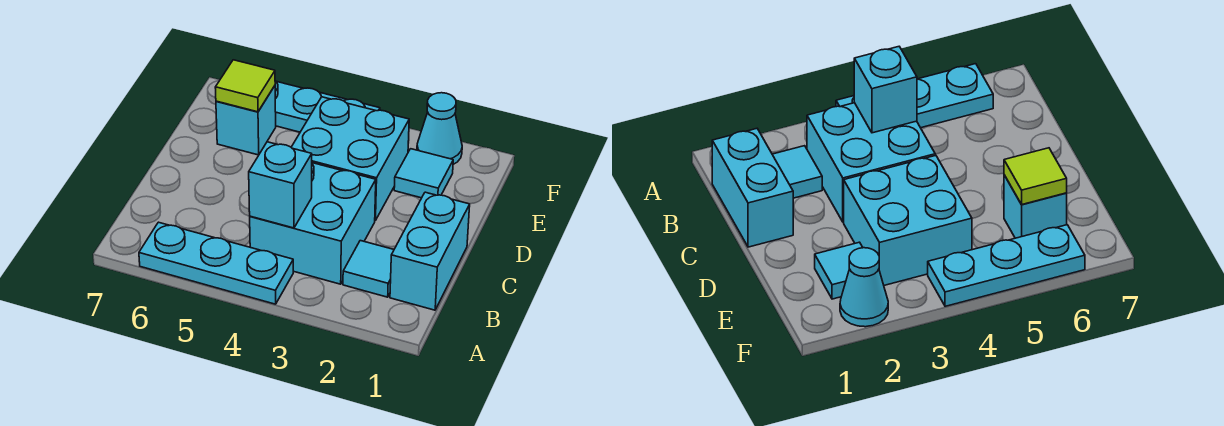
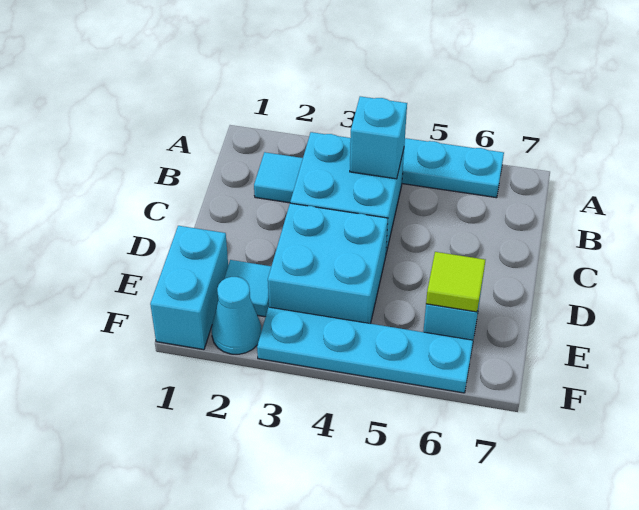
cyan brick B1:C1 level 1 -> cyan brick E1:F1 level 1
cyan plate F4:F6 level 1 -> cyan plate F3:F6 level 1

